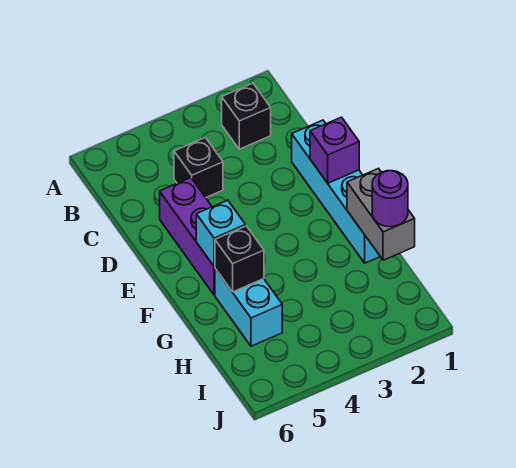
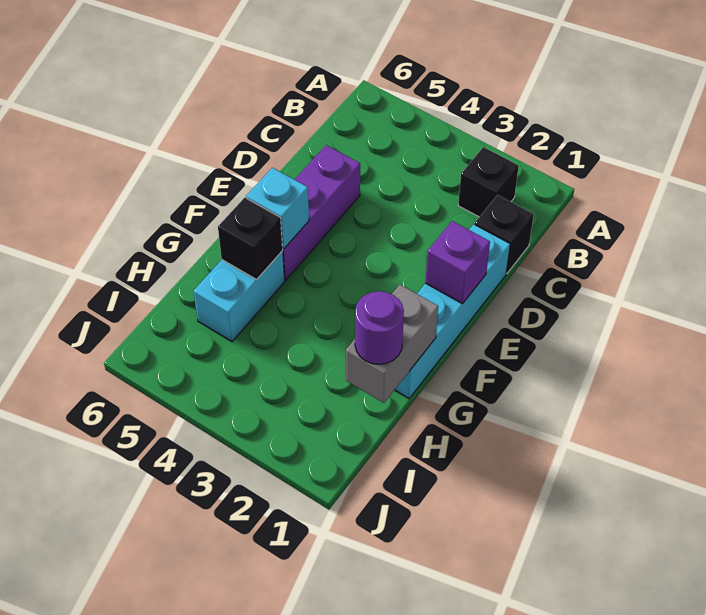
black brick C4 level 1 -> black brick C1 level 1

